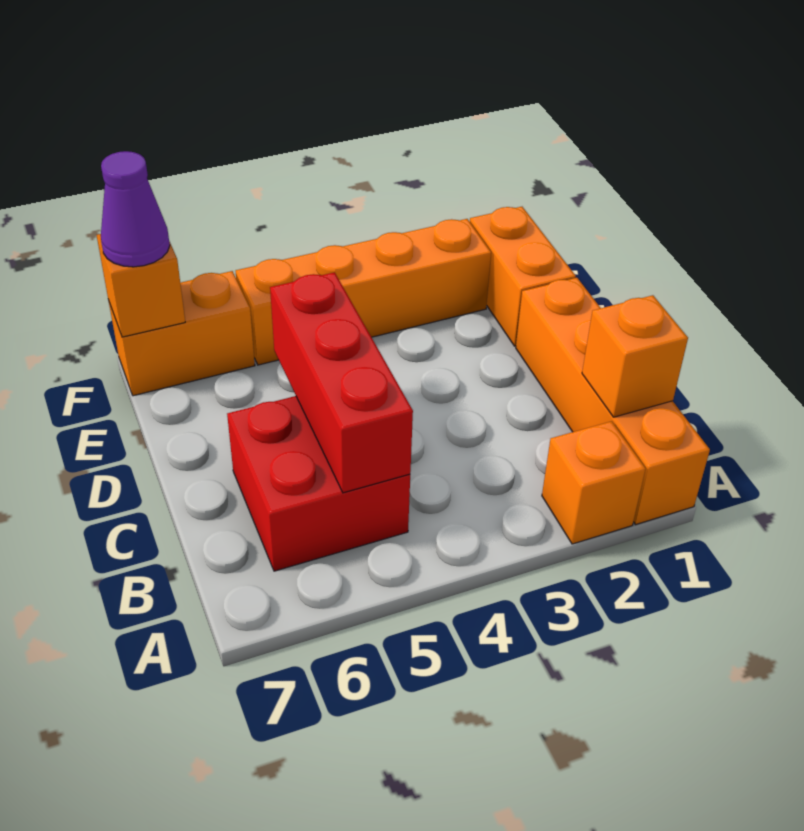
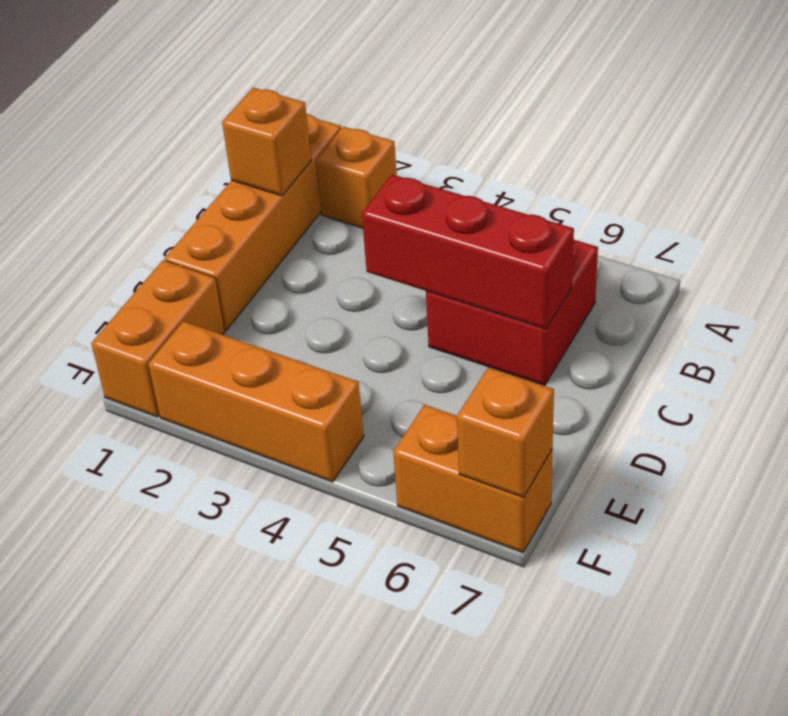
red brick B5:D5 level 2 -> red brick C4:C6 level 2
orange brick F2:F5 level 1 -> orange brick F2:F4 level 1
purple cone F7 level 3 -> none

